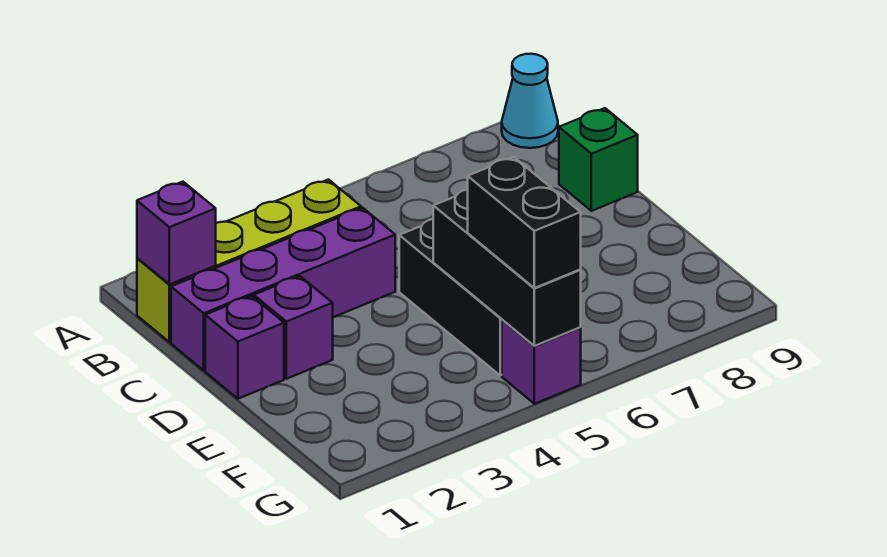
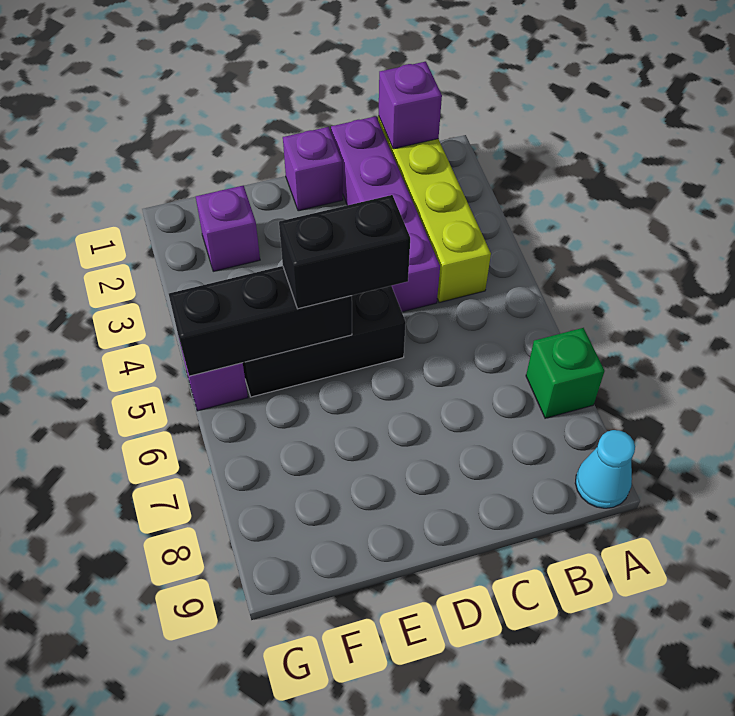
green brick C9 level 1 -> green brick A7 level 1
purple brick D2 level 1 -> purple brick F2 level 1
black brick F5:G5 level 3 -> black brick D5:E5 level 3

